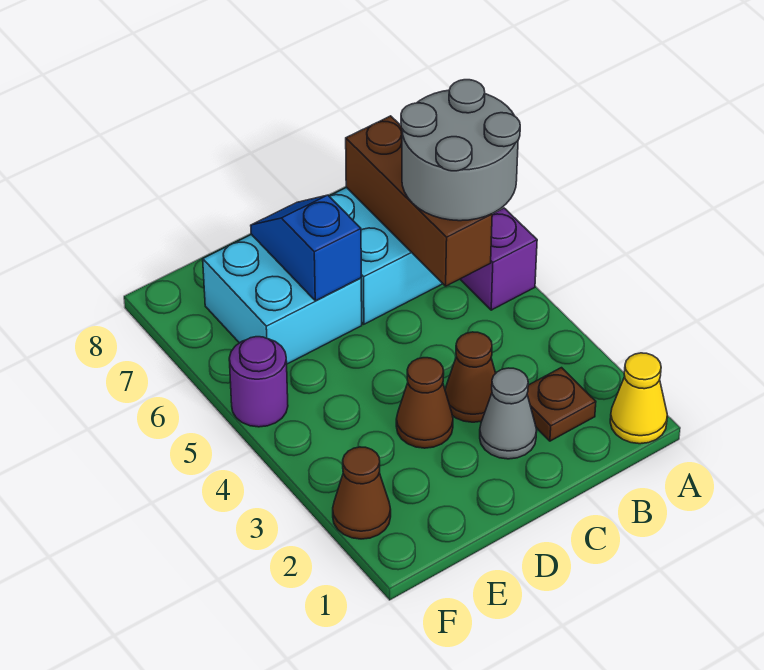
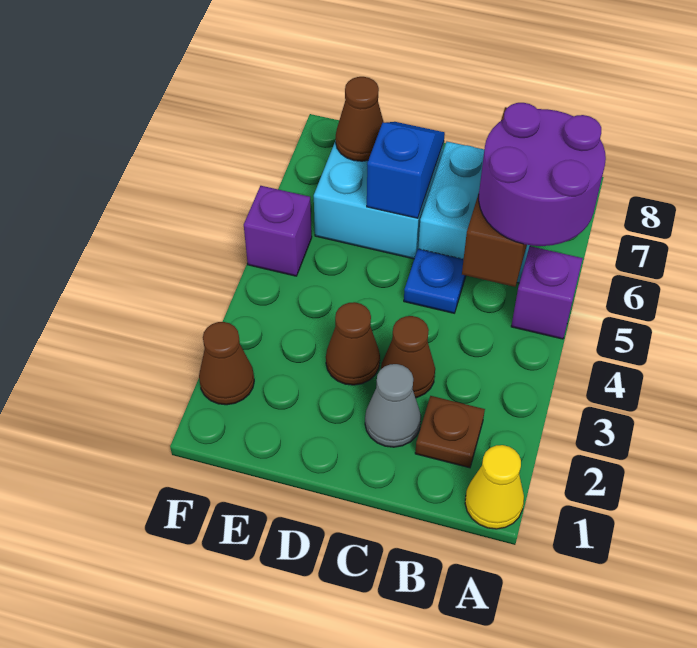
grey round brick A5:B6 level 3 -> purple round brick A5:B6 level 3
none -> blue plate C5 level 1
none -> brown cone E7 level 2
purple round brick F5 level 1 -> purple brick F5 level 1

